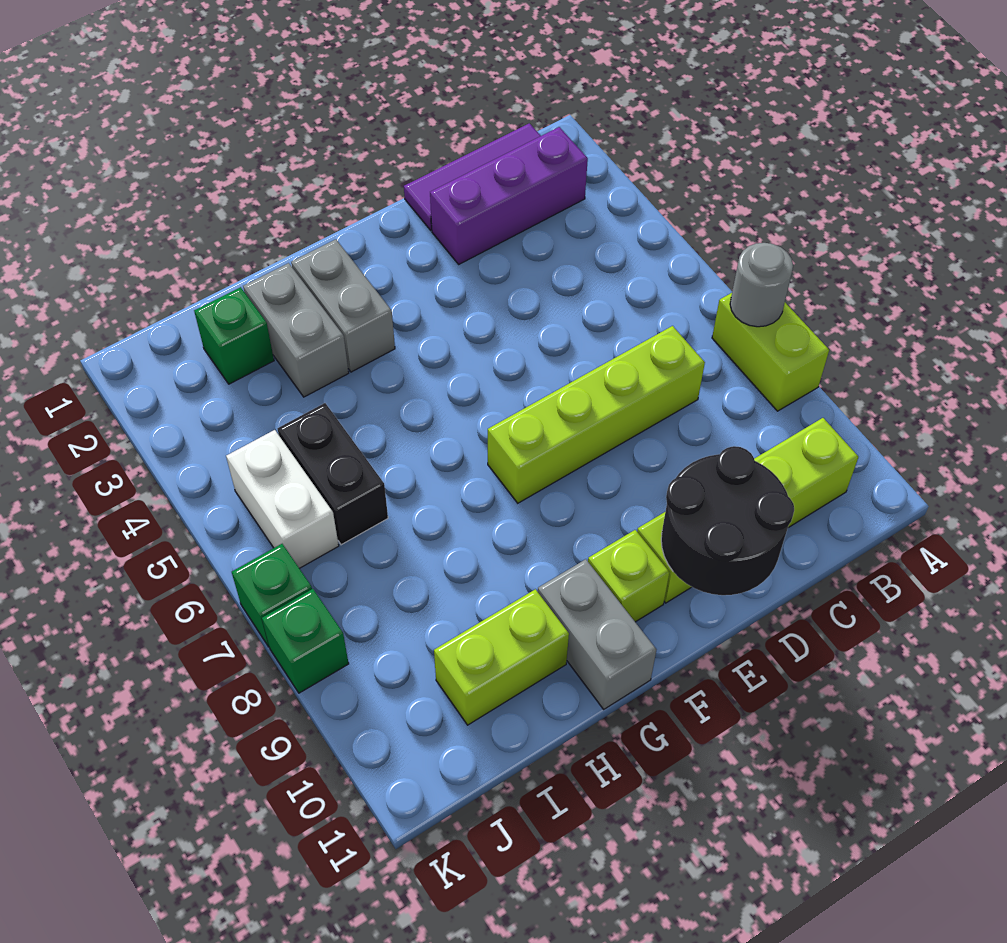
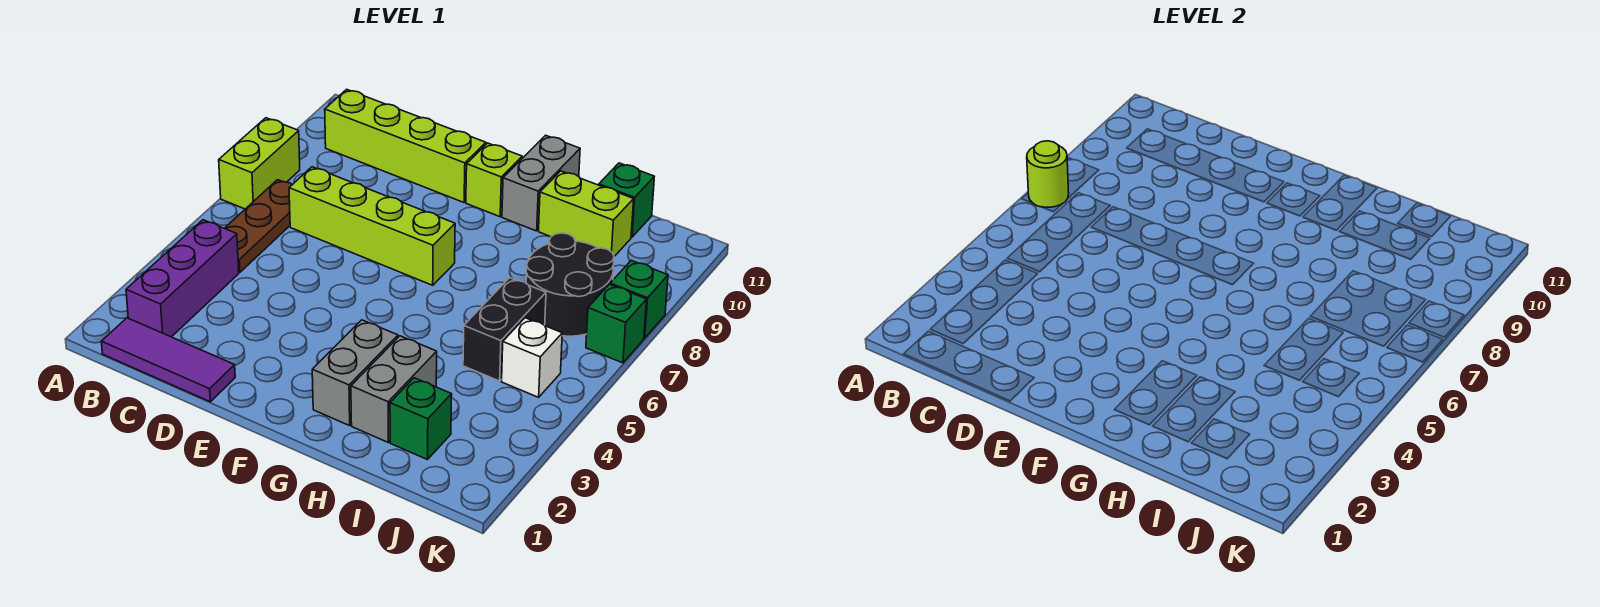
grey round brick A7 level 2 -> lime round brick A7 level 2
purple brick B2:D2 level 1 -> purple brick B2:B4 level 1
none -> brown plate B5:B7 level 1
black round brick D10:E11 level 2 -> black round brick I7:J8 level 1
none -> green brick I11 level 1
white brick J5:J6 level 1 -> white brick J5 level 1

